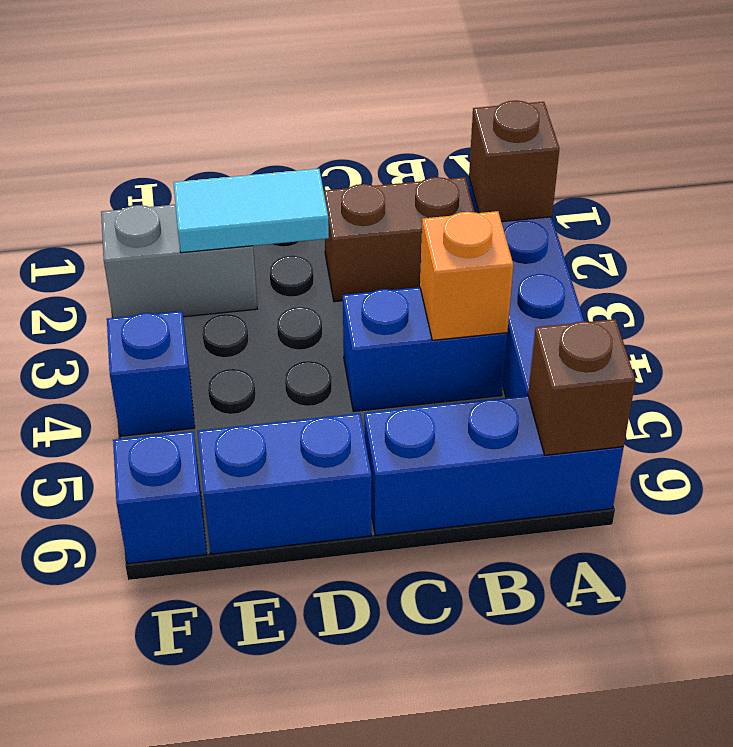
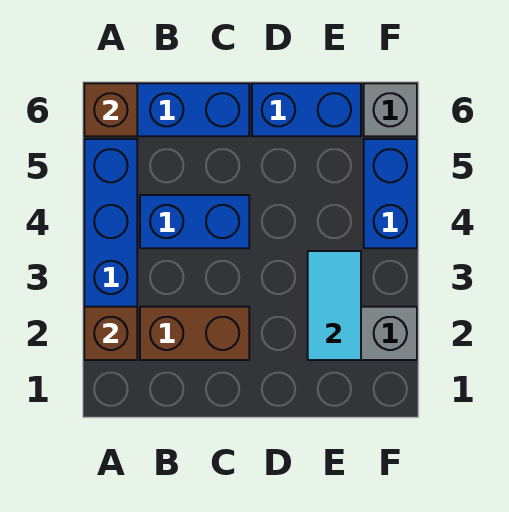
orange brick B4 level 2 -> none
cyan tile D2:E2 level 2 -> cyan tile E2:E3 level 2
blue brick F4 level 1 -> blue brick F4:F5 level 1
blue brick F6 level 1 -> grey brick F6 level 1

